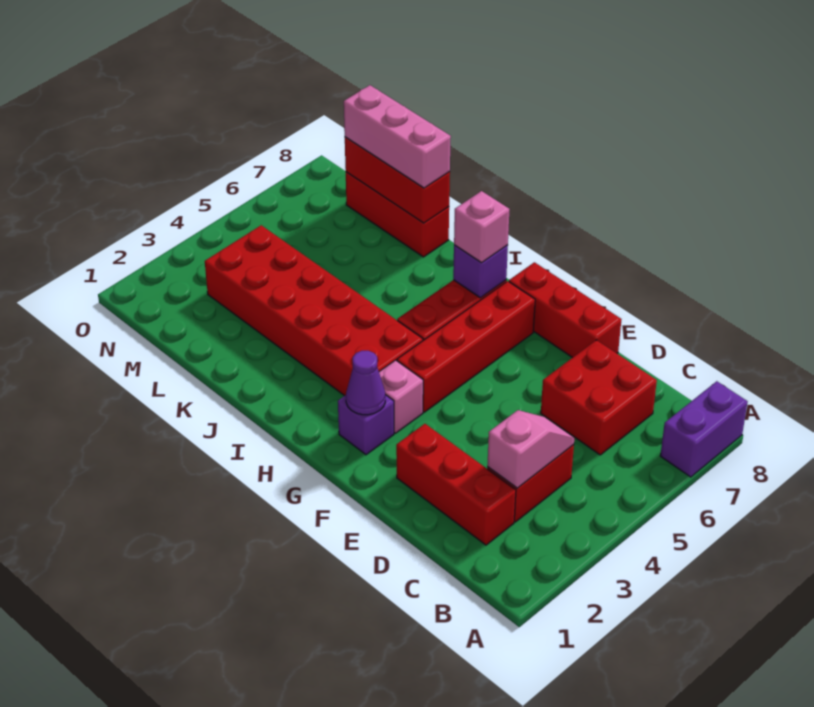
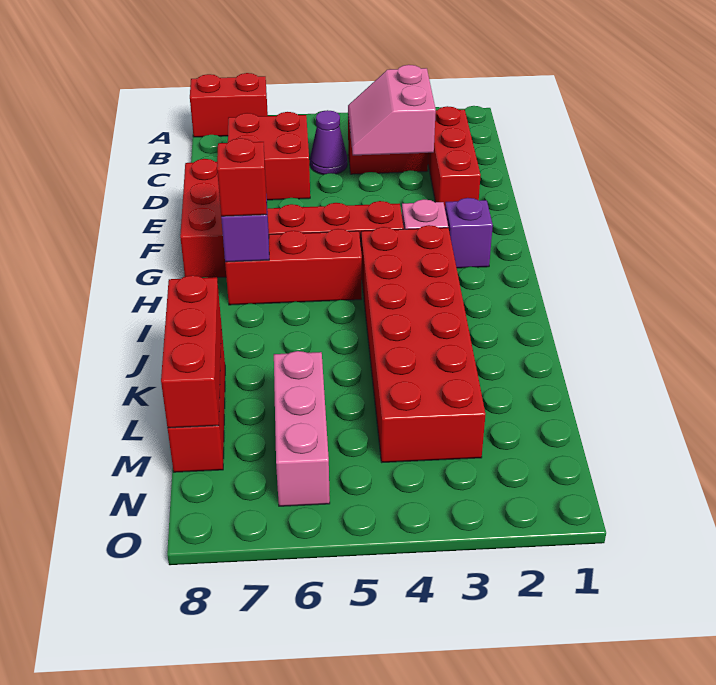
purple brick A7:A8 level 1 -> red brick A7:A8 level 1
pink slope C3:C4 level 2 top 3 -> pink slope C3:D4 level 2 top 3
purple cone G2 level 2 -> purple cone C5 level 1
pink brick H7 level 3 -> red brick H7 level 3
pink brick K8:M8 level 3 -> pink brick L6:N6 level 1

